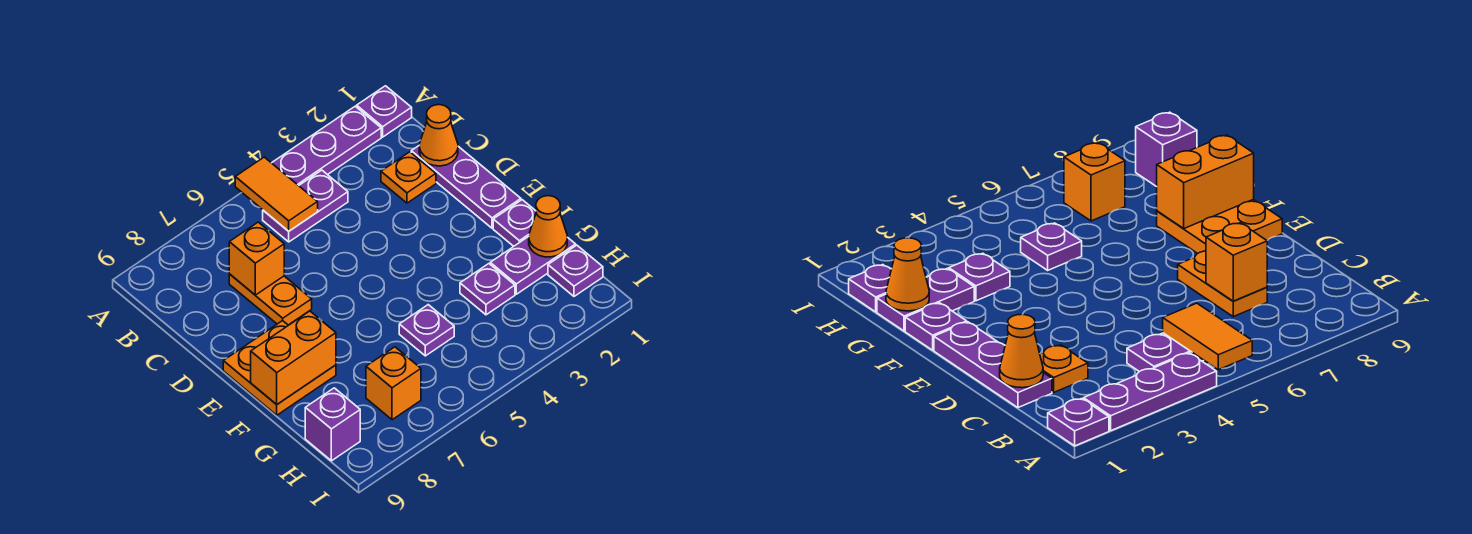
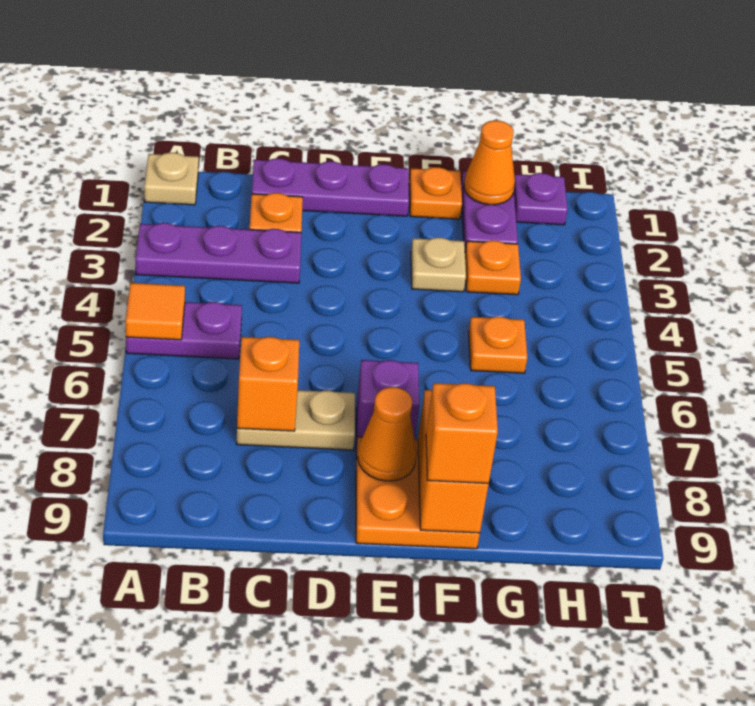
purple plate A1 level 1 -> tan plate A1 level 1
purple plate A2:A4 level 1 -> purple plate A3:C3 level 1
orange tile A5:B5 level 2 -> orange tile A5 level 2
purple plate B4:B5 level 1 -> purple plate A5:B5 level 1
orange cone C1 level 2 -> orange cone E8 level 2
orange plate C7:D7 level 1 -> tan plate C7:D7 level 1
purple plate F1 level 1 -> orange plate F1 level 1
none -> tan plate F3 level 1
purple plate G3 level 1 -> orange plate G3 level 1
purple plate G5 level 1 -> orange plate G5 level 1
orange brick H7 level 1 -> orange brick F9 level 3
purple brick H9 level 1 -> purple brick E7 level 1

